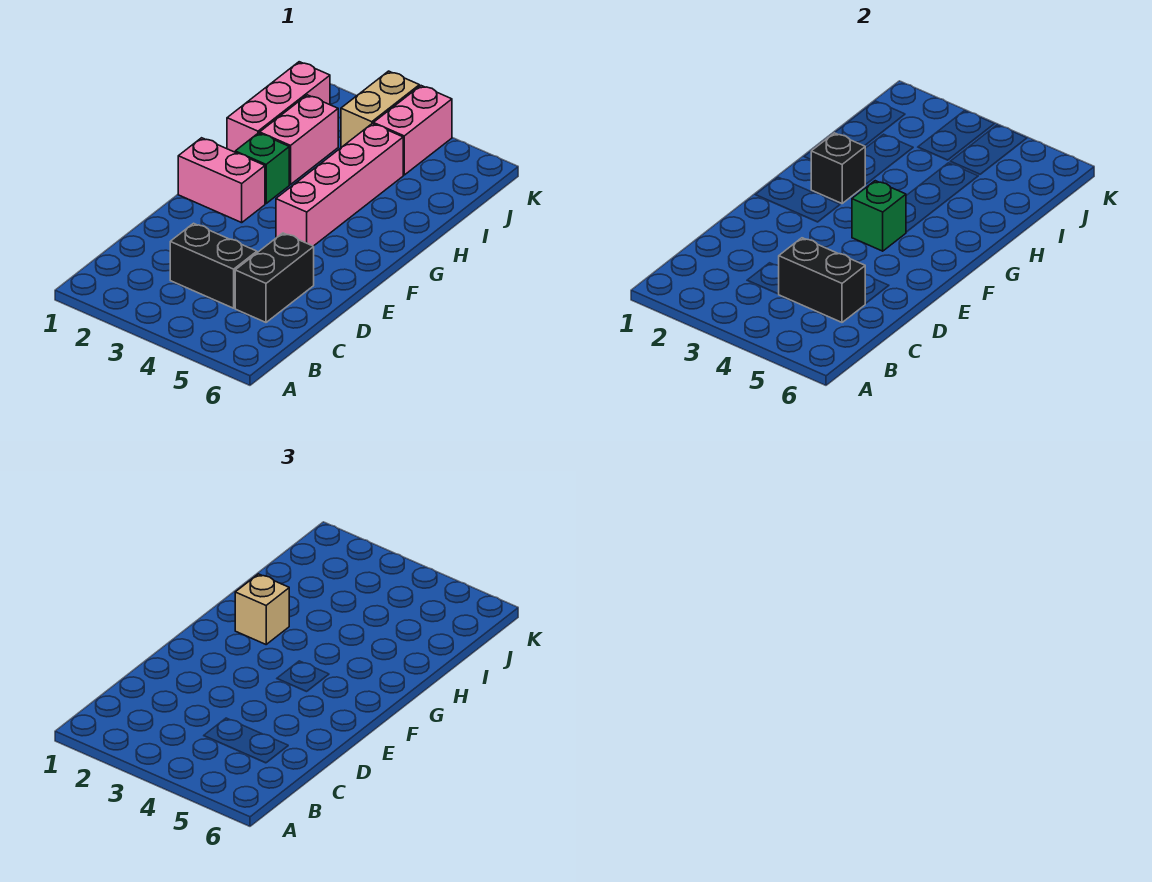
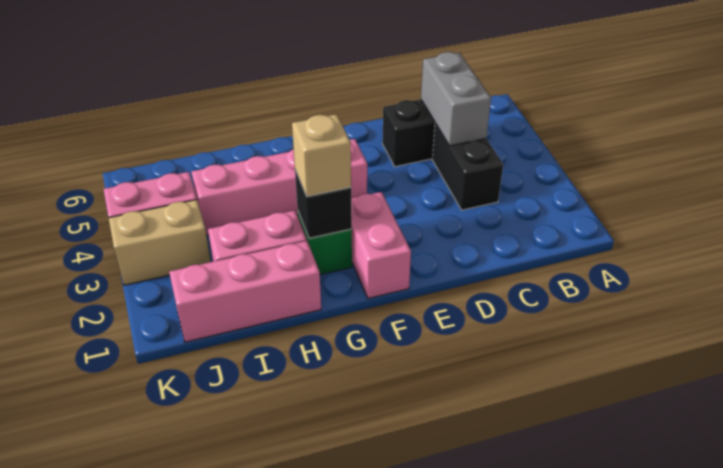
black brick C4:C5 level 2 -> grey brick C4:C5 level 2
green brick F4 level 2 -> none

